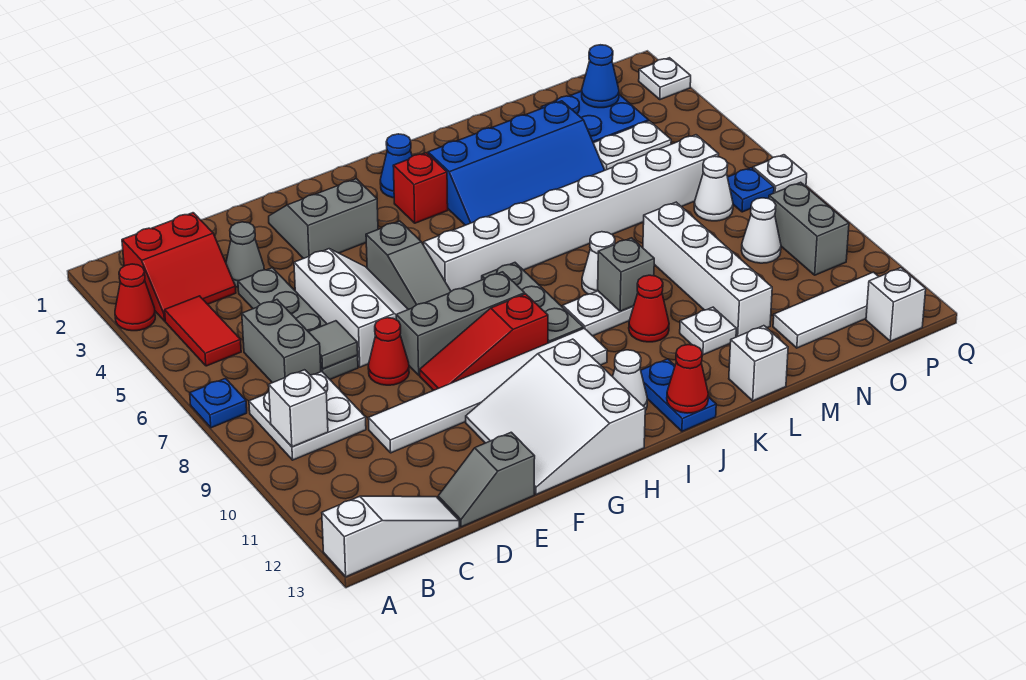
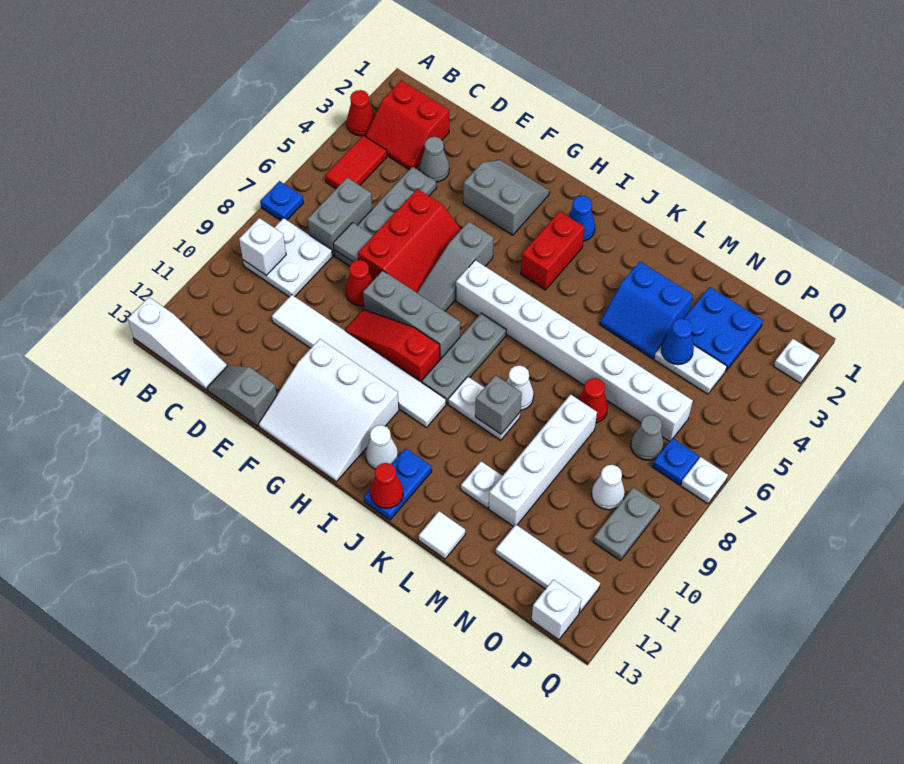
white slope E5:F7 level 1 top E -> red slope E5:F7 level 1 top E
white slope F11:H13 level 1 top H -> white slope F11:H13 level 1 top 11
red brick I3 level 1 -> red brick I3:I4 level 1
blue slope J3:M4 level 1 top 3 -> blue slope L3:M4 level 1 top 3
red cone K10 level 1 -> red cone M7 level 1
white brick L13 level 1 -> white tile L13 level 1
blue cone O2 level 2 -> blue cone N4 level 2
white cone O7 level 1 -> grey cone O7 level 1
grey brick P9:P10 level 1 -> grey plate P9:P10 level 1

